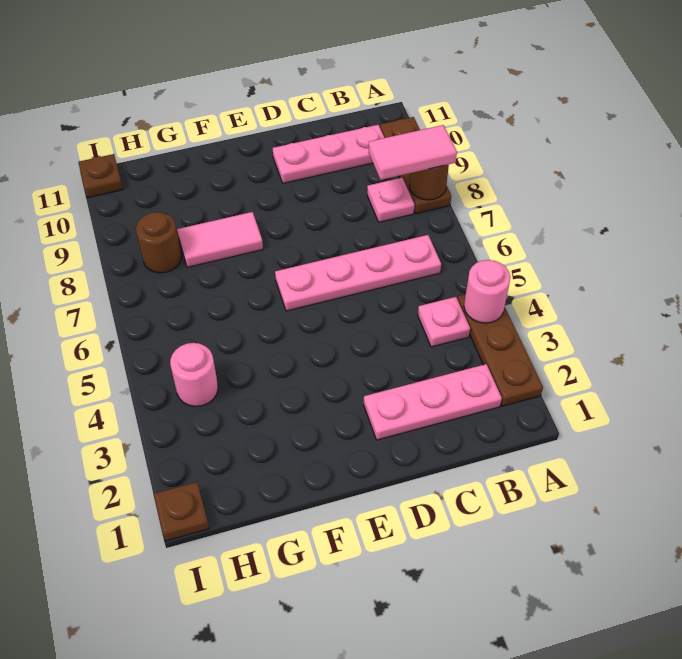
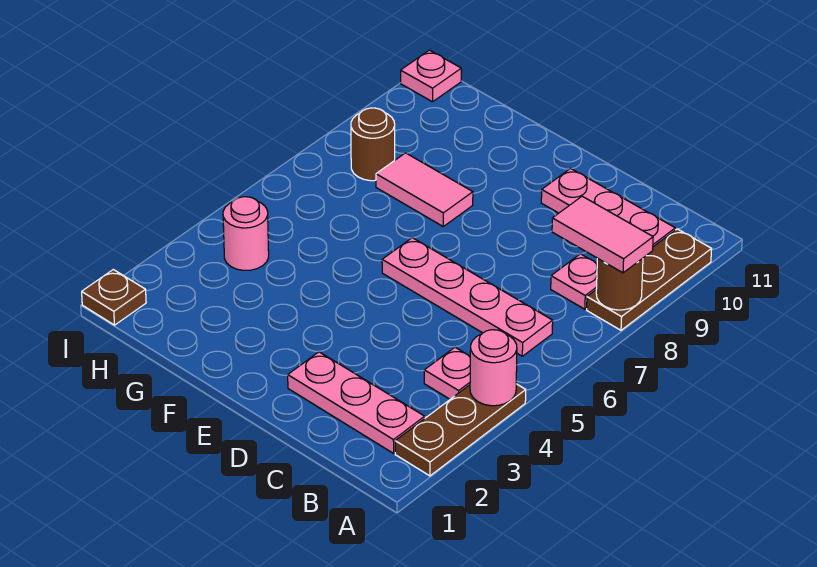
brown plate I11 level 1 -> pink plate I11 level 1

